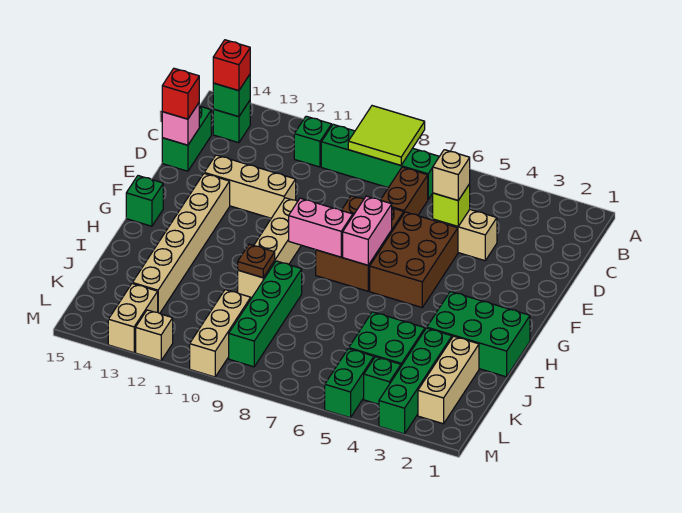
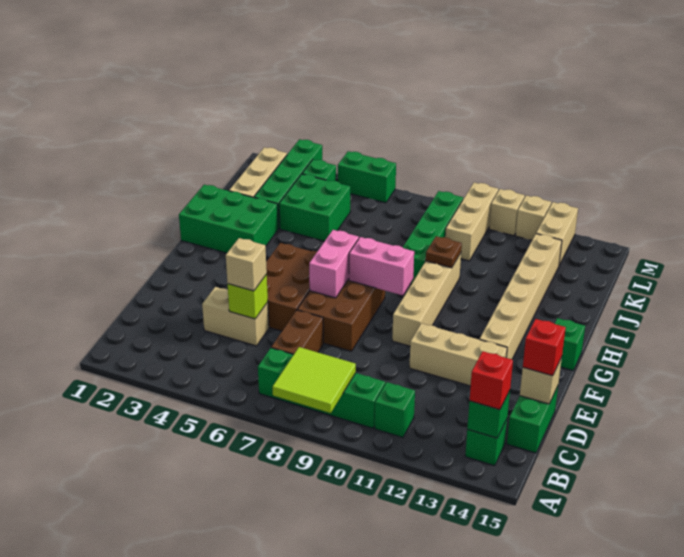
pink brick D15 level 2 -> tan brick D15 level 2
green brick L5:M5 level 1 -> green brick M5:M6 level 1
none -> tan brick M11 level 1

